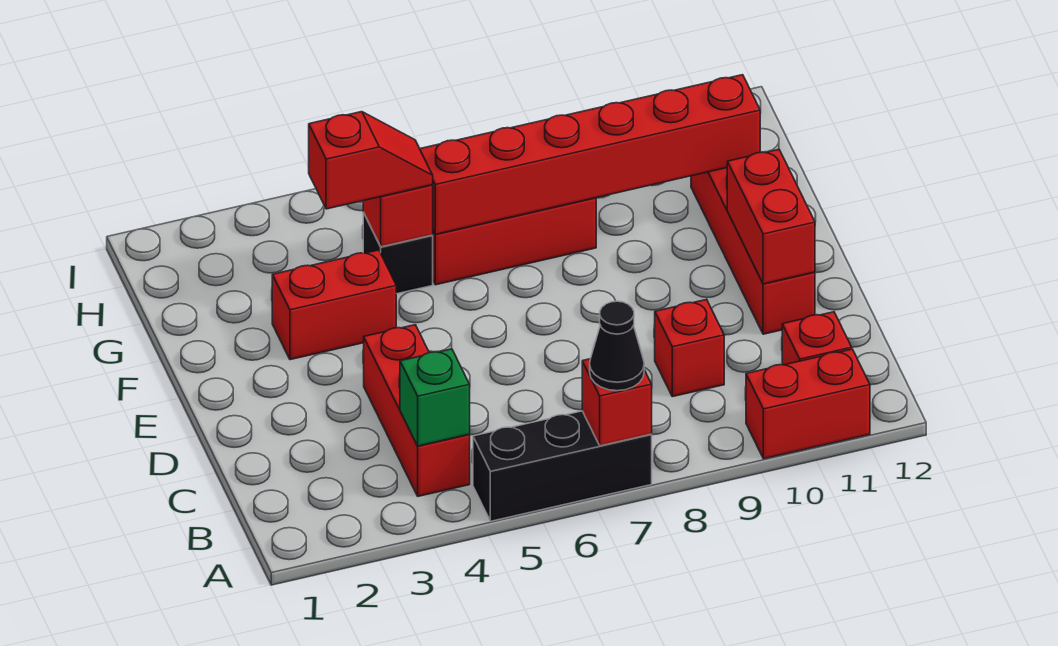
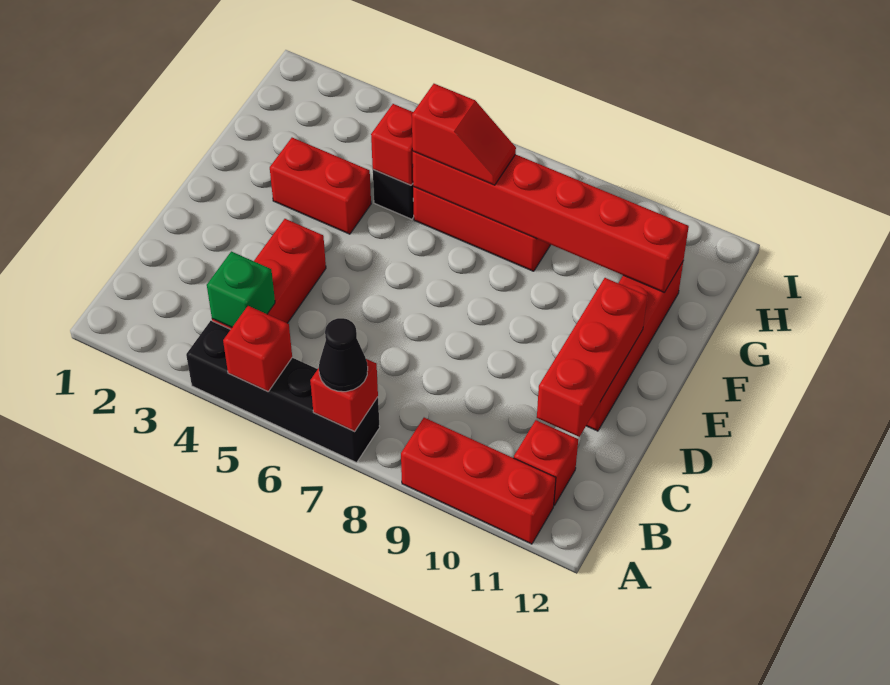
black brick A5:A7 level 1 -> black brick A4:A7 level 1
red brick A10:A11 level 1 -> red brick A9:A11 level 1
red brick C9 level 1 -> red brick A5 level 2
red brick D11:E11 level 2 -> red brick C11:E11 level 2
red slope G4:G5 level 3 top 4 -> red slope G6:G7 level 3 top 6

